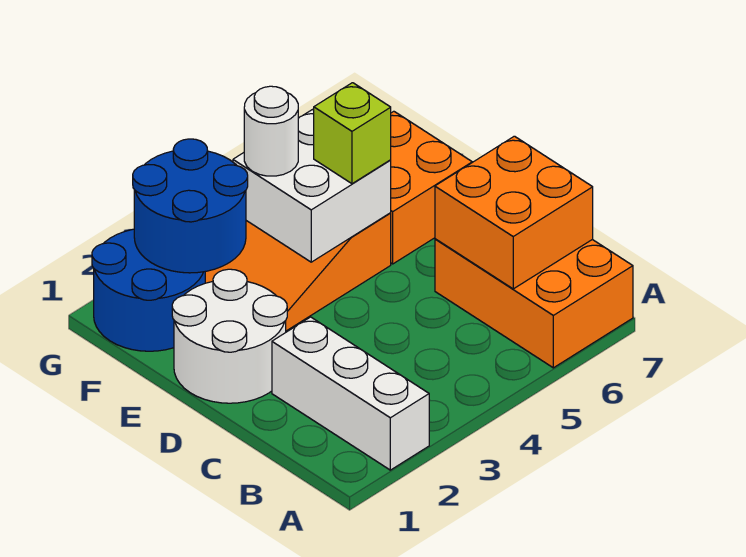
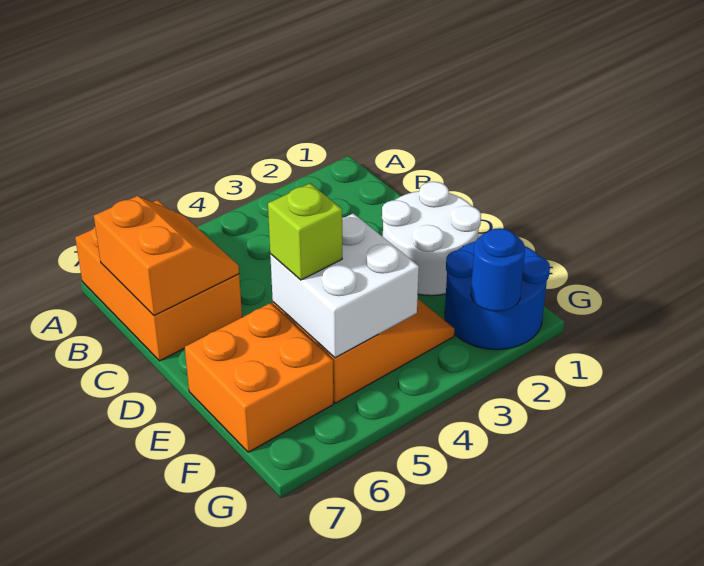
white brick A2:C2 level 1 -> none
orange brick B6:C7 level 2 -> orange slope B6:C7 level 2 top 7
blue round brick F2:G3 level 2 -> blue round brick G2 level 2
white round brick F4 level 3 -> none

